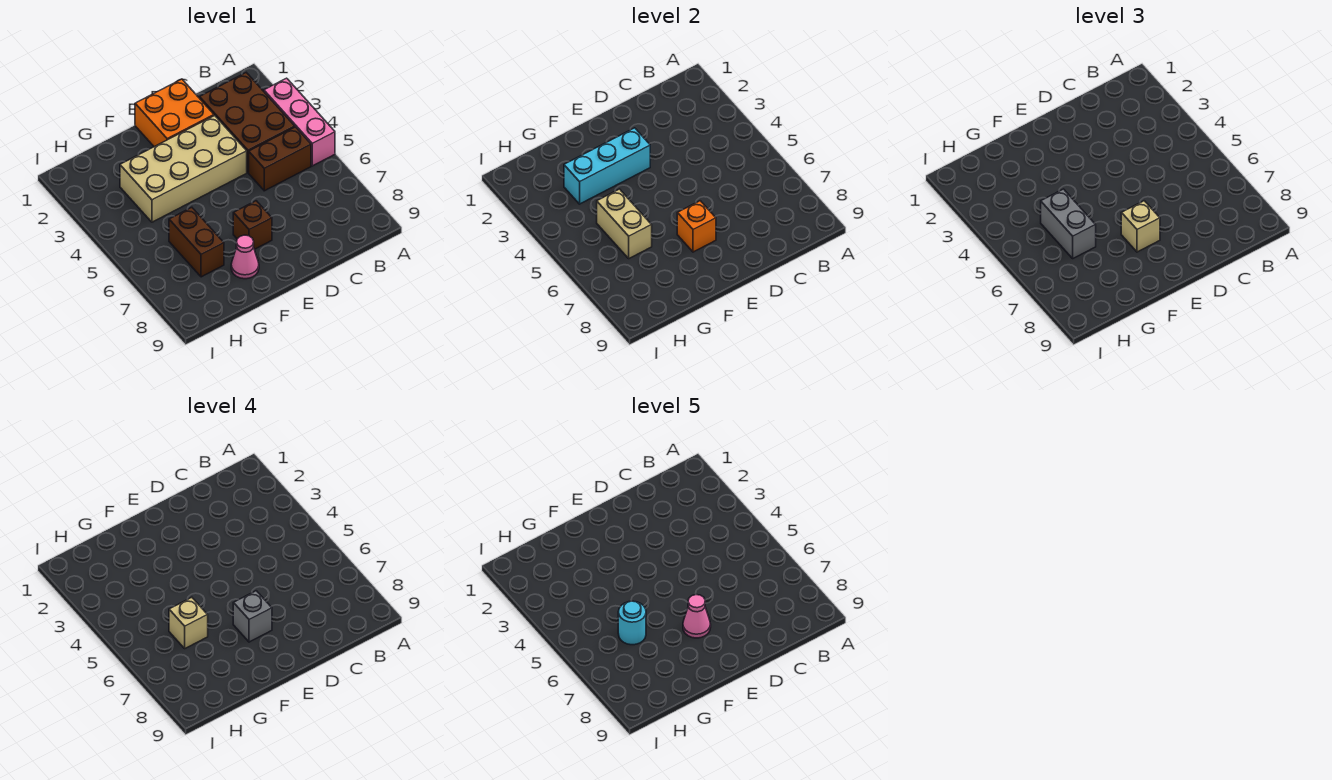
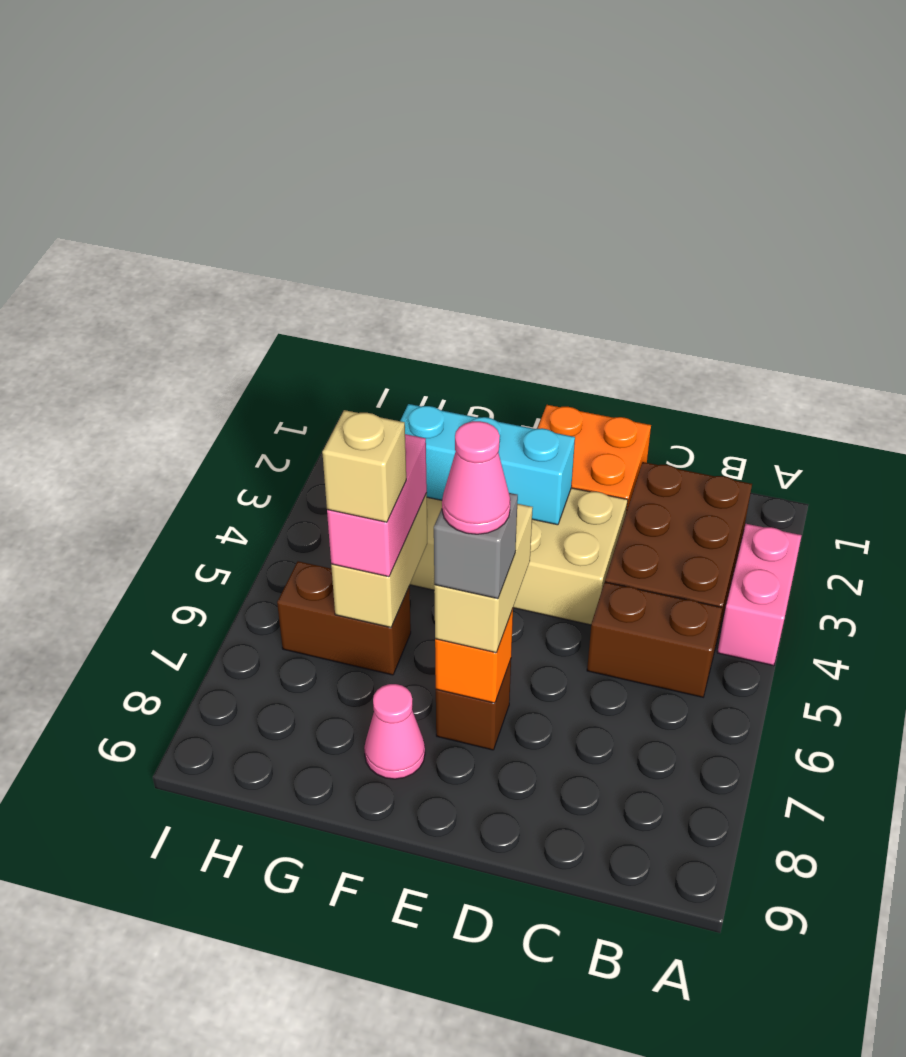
pink brick A3:A5 level 1 -> pink brick A3:A4 level 1
tan brick E7 level 3 -> tan brick E6:E7 level 3
grey brick G5:G6 level 3 -> pink brick G5:G6 level 3
brown brick G6:G7 level 1 -> brown brick G6:H6 level 1
cyan round brick G6 level 5 -> none

